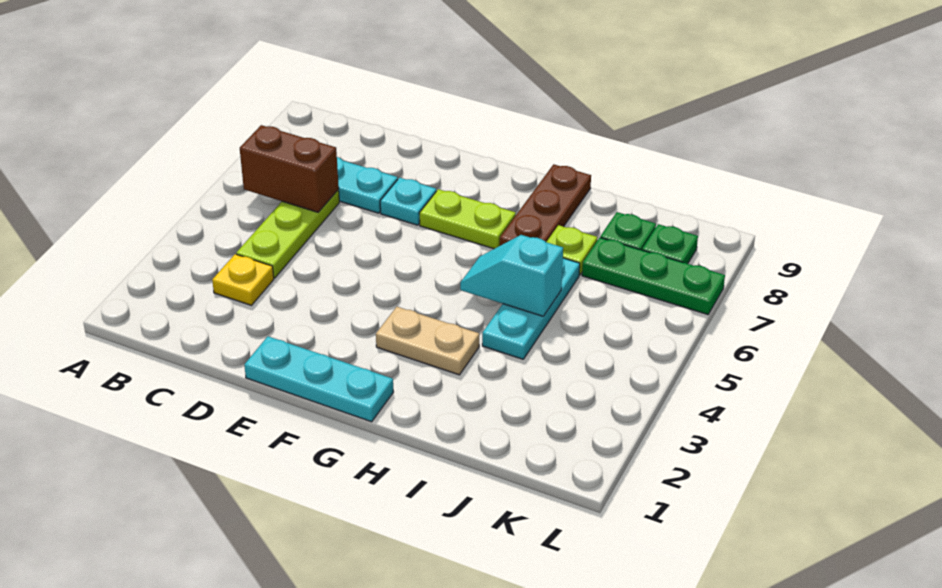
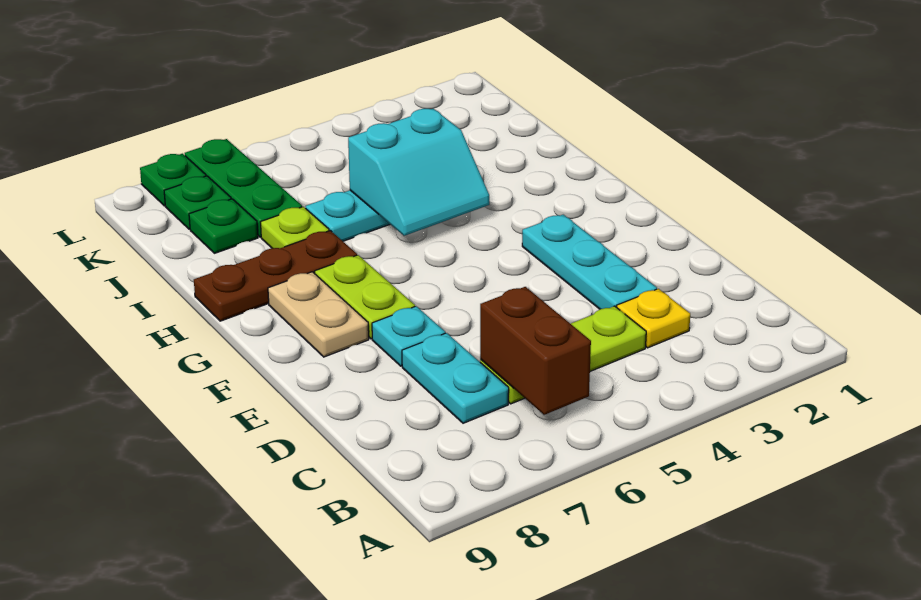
cyan plate E1:G1 level 1 -> cyan plate D3:F3 level 1
tan plate G3:H3 level 1 -> tan plate F8:G8 level 1
cyan slope H5:I5 level 2 top I -> cyan slope H4:I5 level 2 top I
none -> green plate L8 level 1

